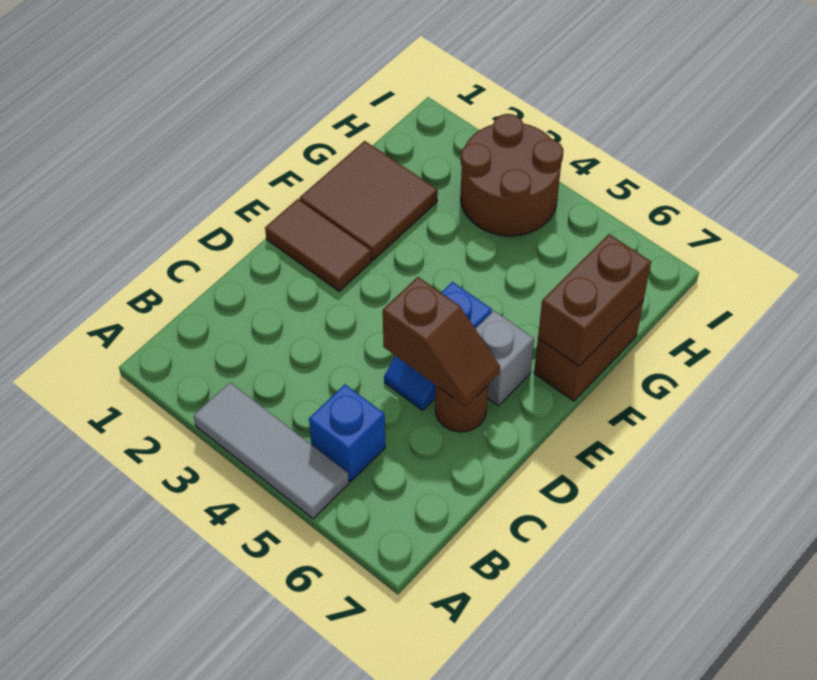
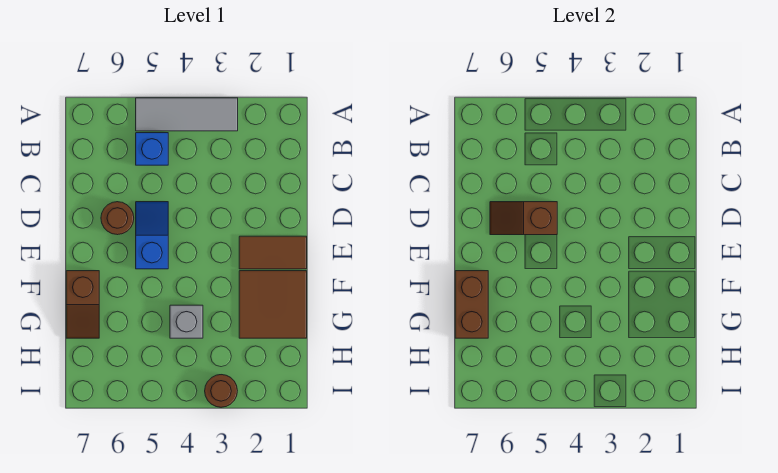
grey brick E6 level 1 -> grey brick G4 level 1
brown brick F7:G7 level 1 -> brown slope F7:G7 level 1 top F
brown round brick H3:I4 level 1 -> brown round brick I3 level 1

